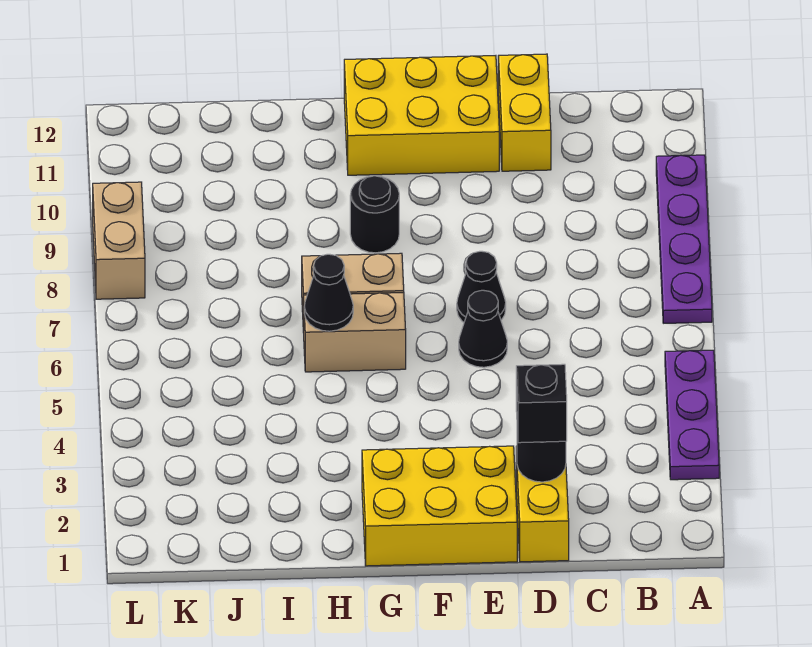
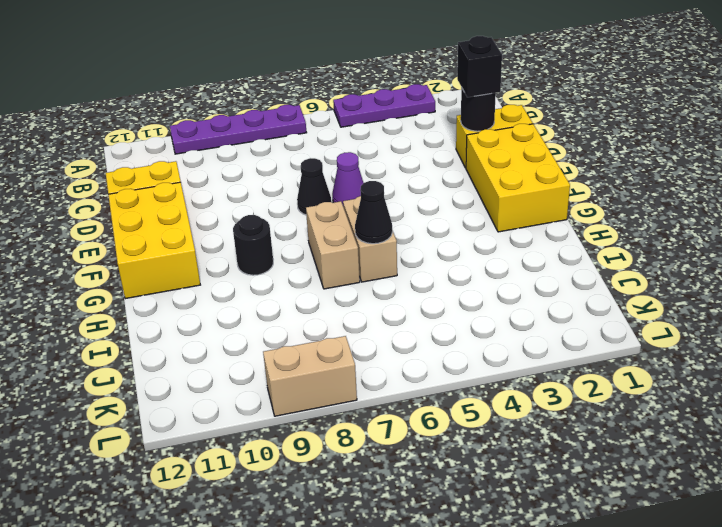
black cone E6 level 1 -> purple cone E6 level 1

